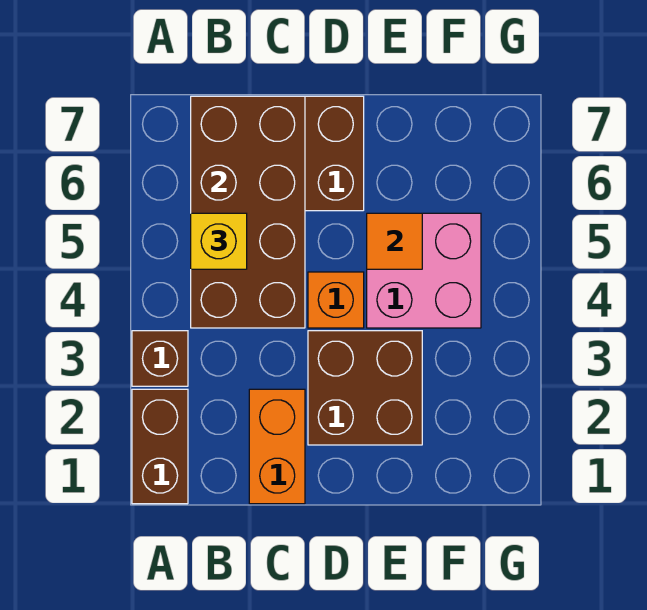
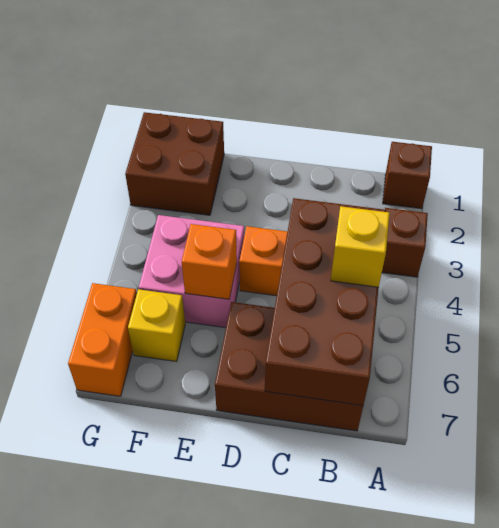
brown brick A1:A2 level 1 -> brown brick A1 level 1
orange brick C1:C2 level 1 -> orange brick G6:G7 level 1
brown brick D2:E3 level 1 -> brown brick F1:G2 level 1
orange tile E5 level 2 -> orange brick E5 level 2
none -> yellow brick F6 level 1

